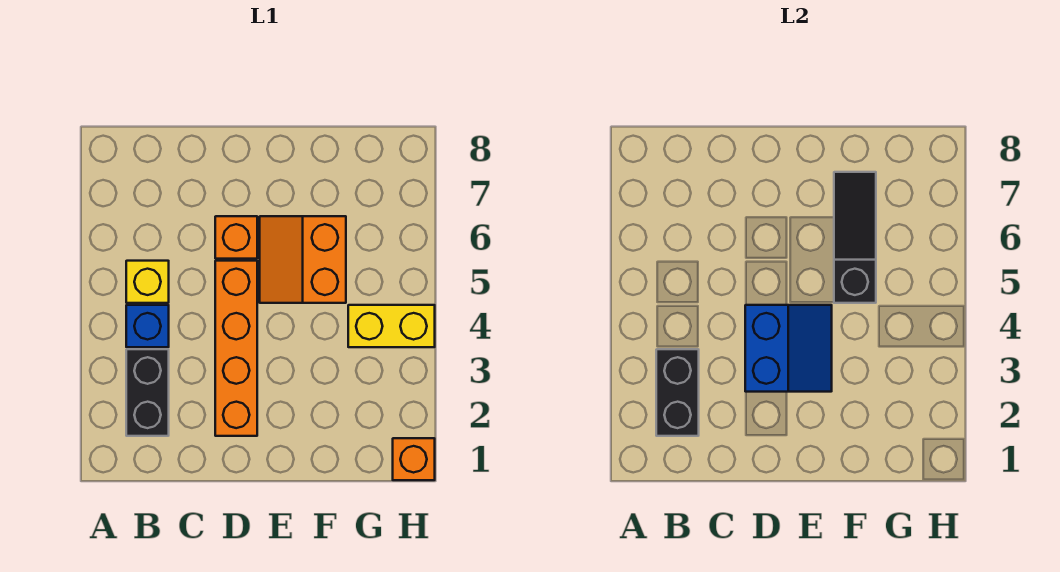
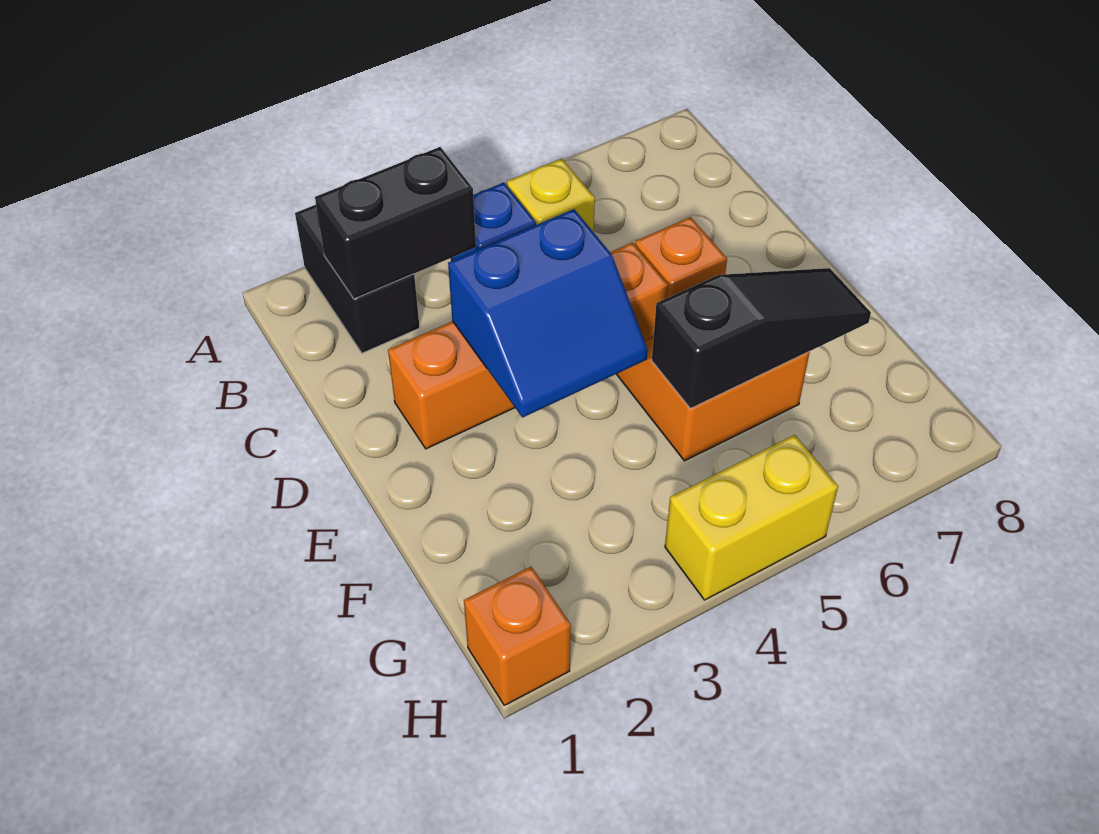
black brick B2:B3 level 1 -> black brick A2:B2 level 1
yellow brick G4:H4 level 1 -> yellow brick H4:H5 level 1

